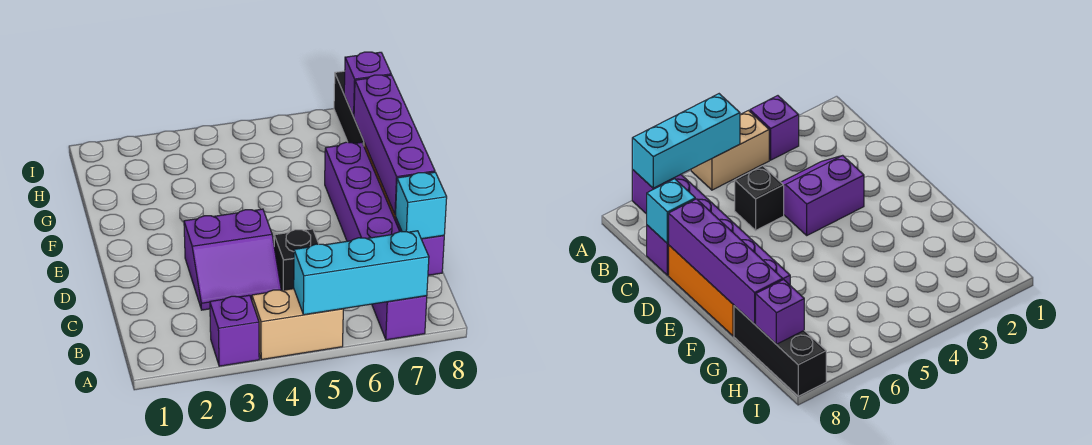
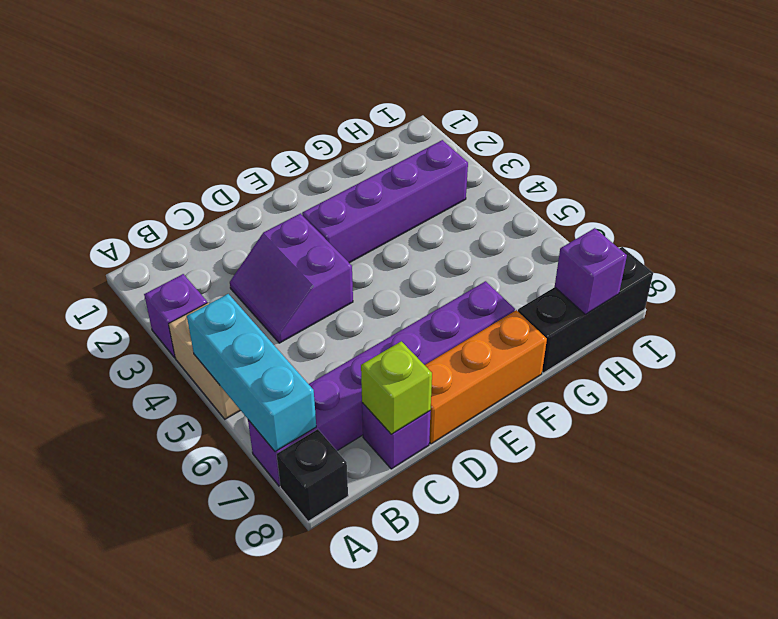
black brick C5 level 1 -> black brick A8 level 1
cyan brick C8 level 2 -> lime brick C8 level 2
purple brick D8:G8 level 2 -> purple brick E3:H3 level 1

